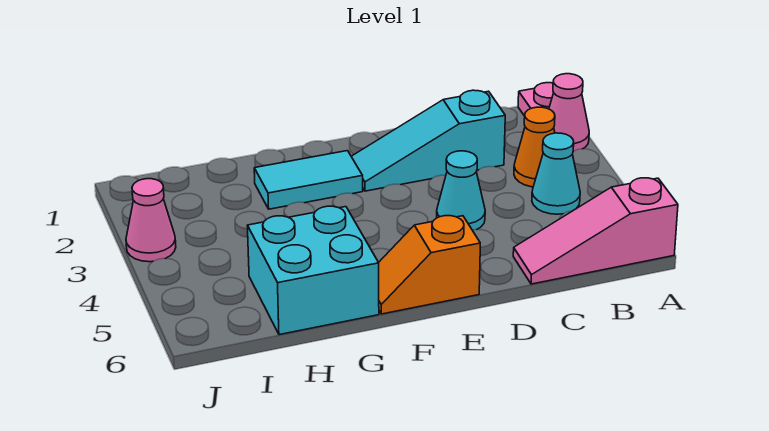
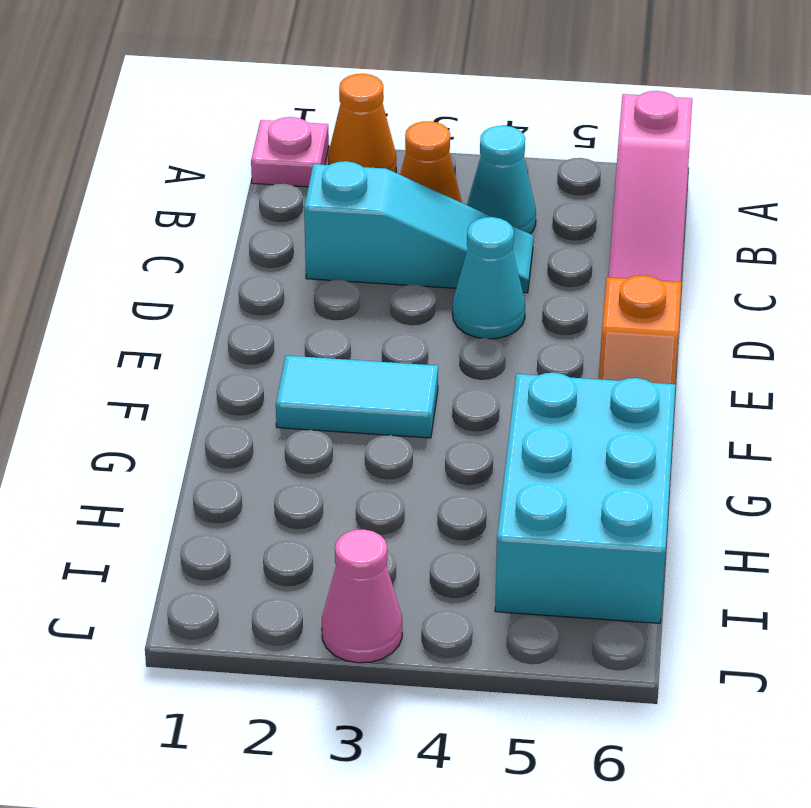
pink cone A2 level 1 -> orange cone A2 level 1
cyan slope C2:E2 level 1 top C -> cyan slope C2:C4 level 1 top 2
cyan tile F2:G2 level 1 -> cyan tile F2:F3 level 1
cyan brick G5:H6 level 1 -> cyan brick G5:I6 level 1

